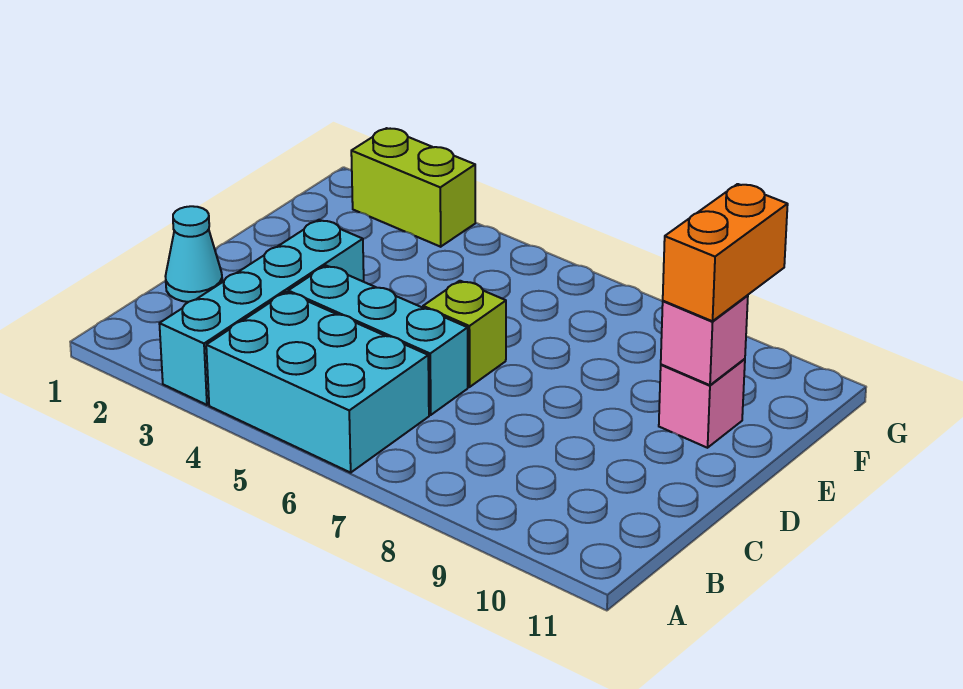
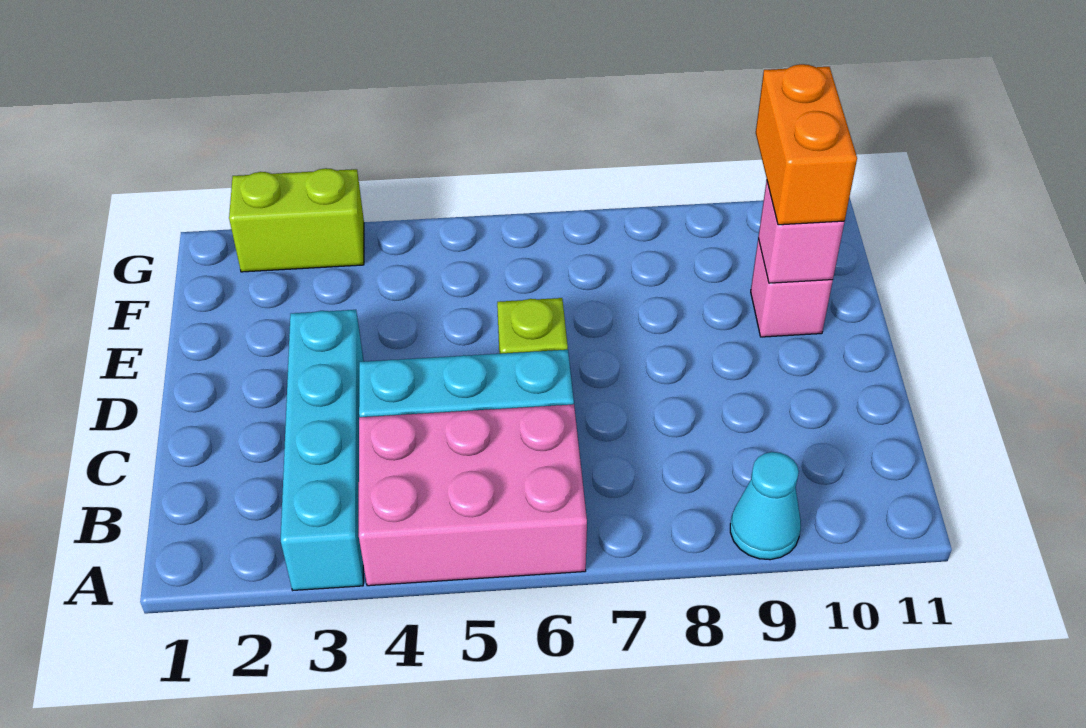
cyan brick A4:B6 level 1 -> pink brick A4:B6 level 1
cyan cone C1 level 1 -> cyan cone A9 level 1

